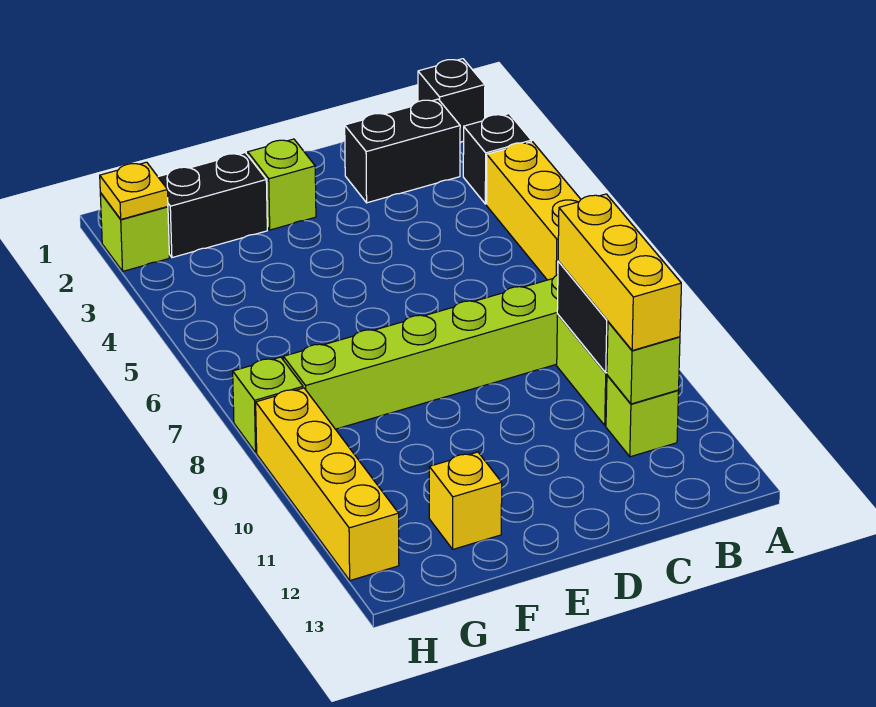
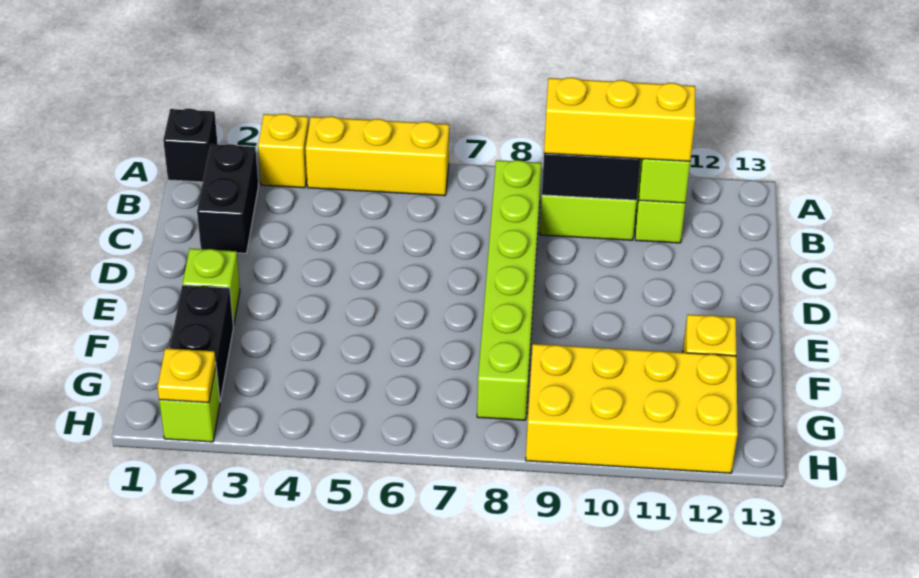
black brick A3 level 1 -> yellow brick A3 level 1
lime brick H8 level 1 -> none
yellow brick H9:H12 level 1 -> yellow brick G9:H12 level 1

